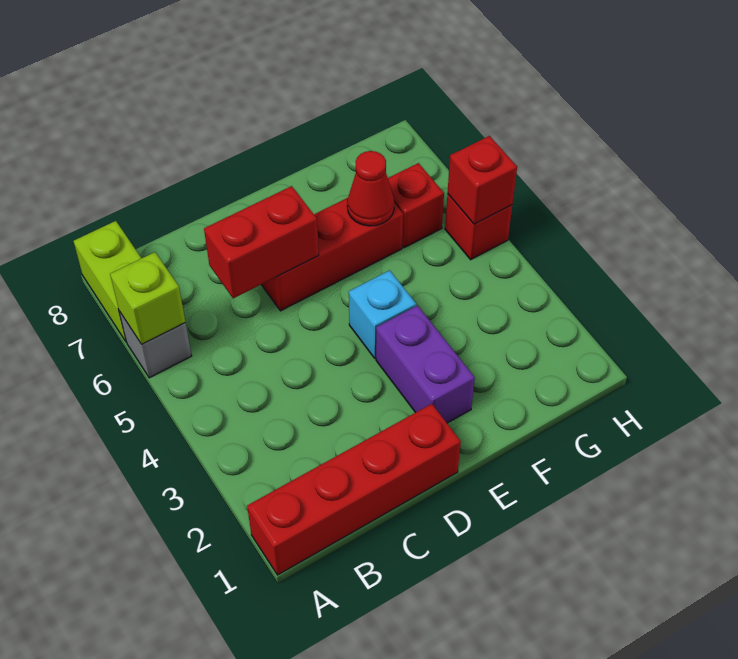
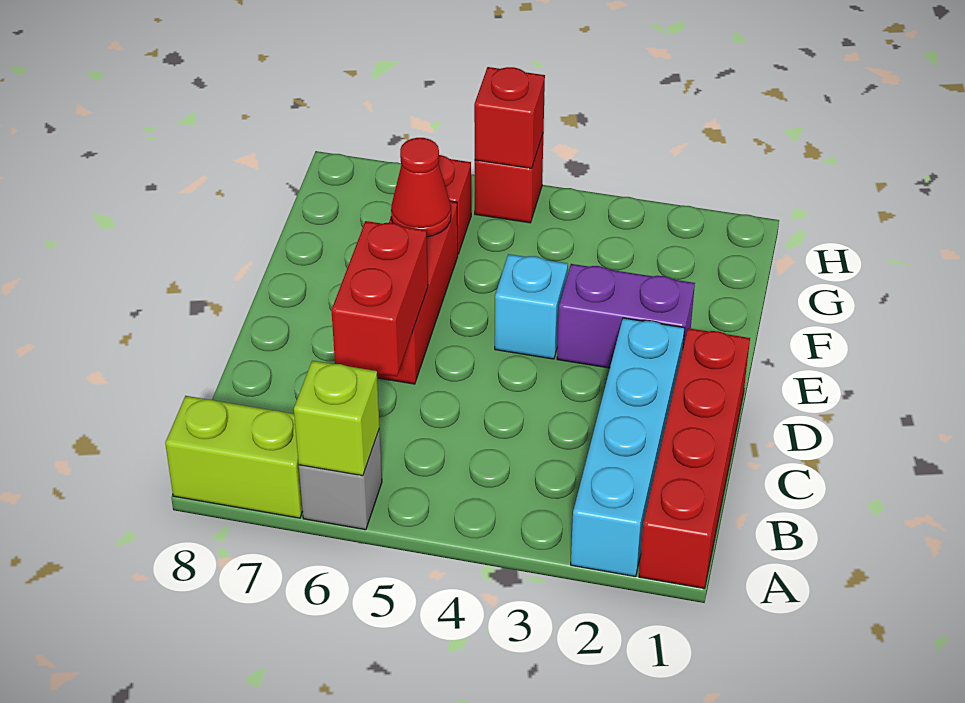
none -> cyan brick A2:D2 level 1

